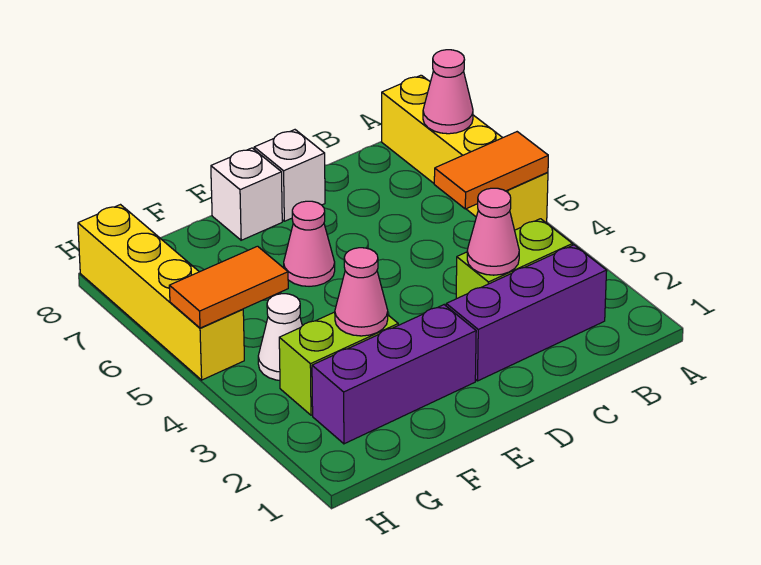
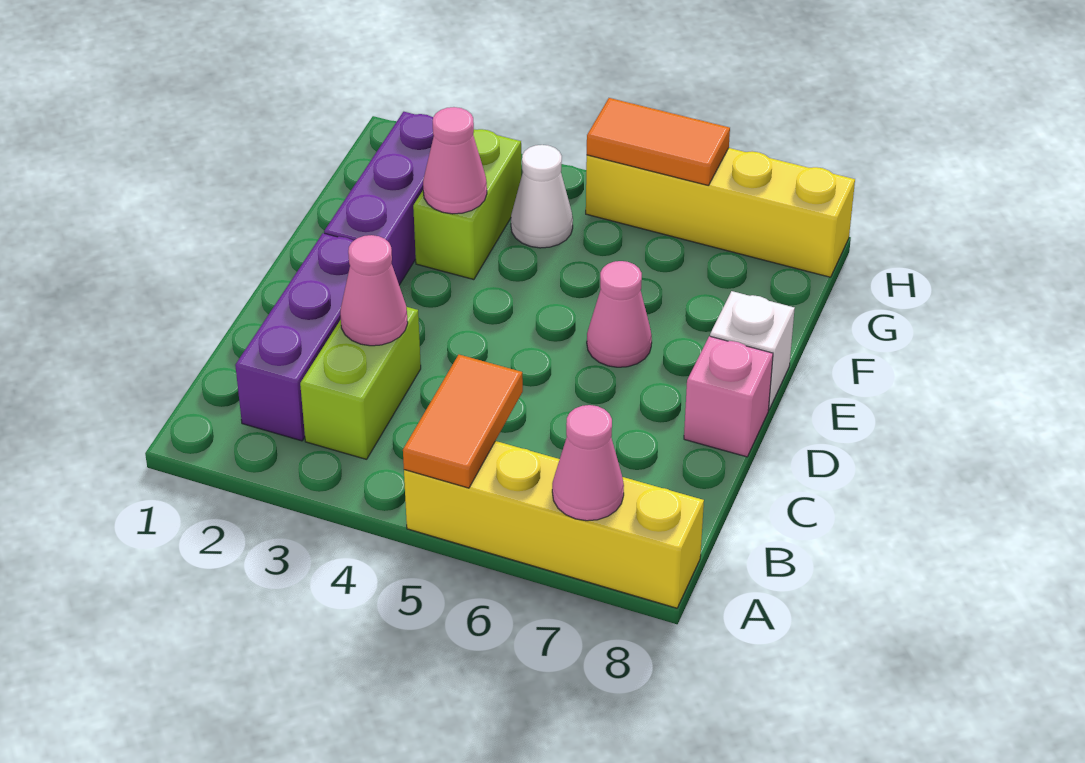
white brick D8 level 1 -> pink brick D8 level 1
orange tile G5:H5 level 2 -> orange tile H5:H6 level 2

